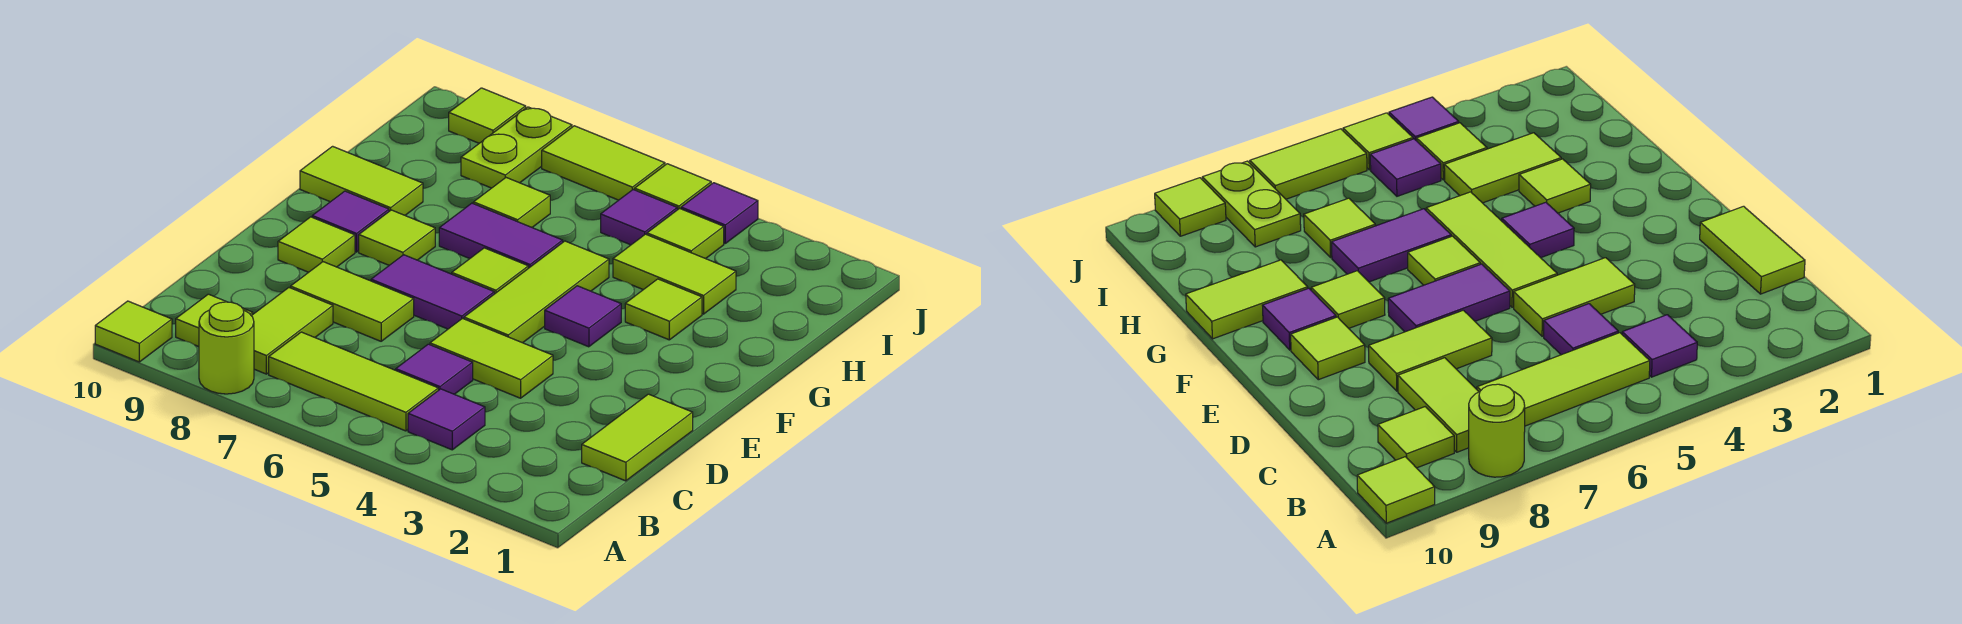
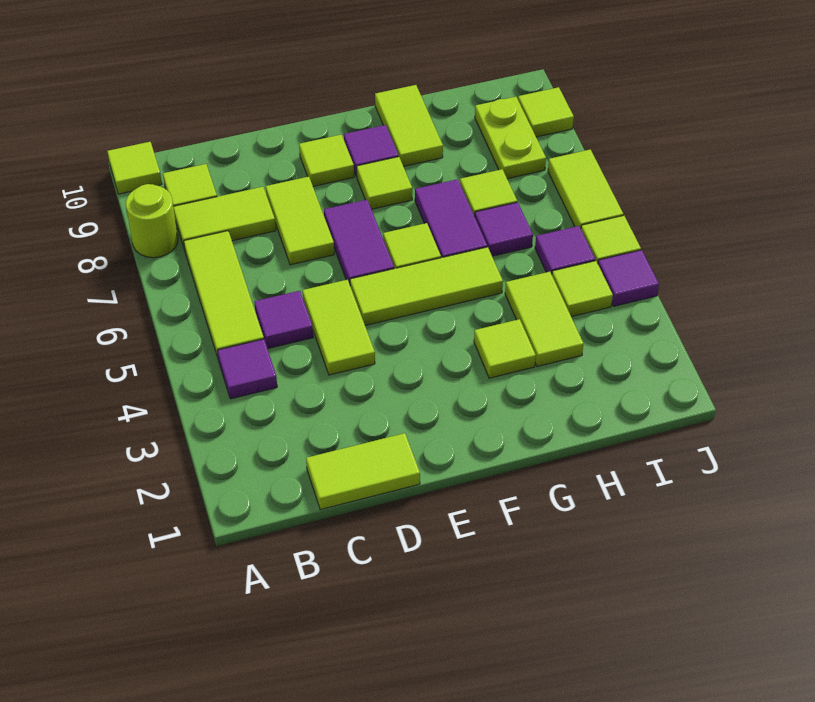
purple tile F4 level 1 -> purple tile H6 level 1
lime plate I8:J8 level 1 -> lime plate I8:I9 level 1

